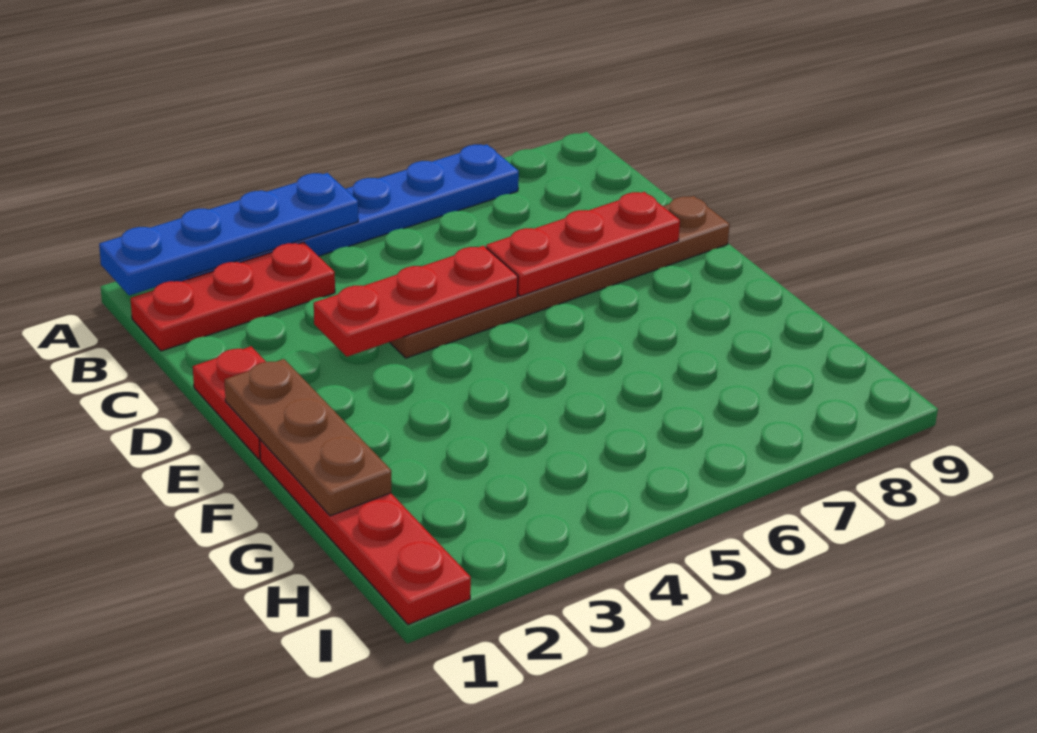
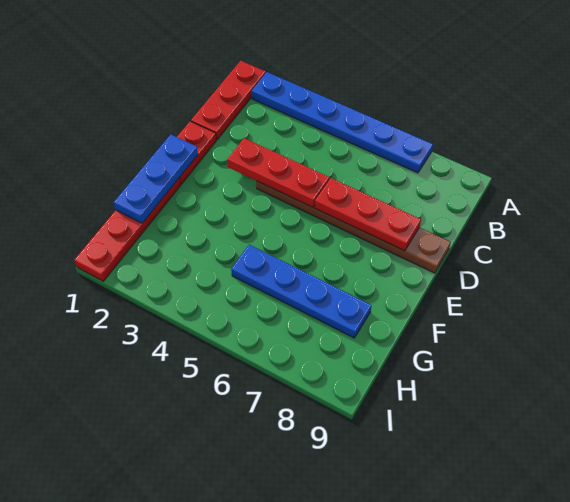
blue plate A1:A4 level 2 -> blue plate G5:G8 level 1
red plate B1:B3 level 1 -> red plate A1:C1 level 1
brown plate E1:G1 level 2 -> blue plate E1:G1 level 2

